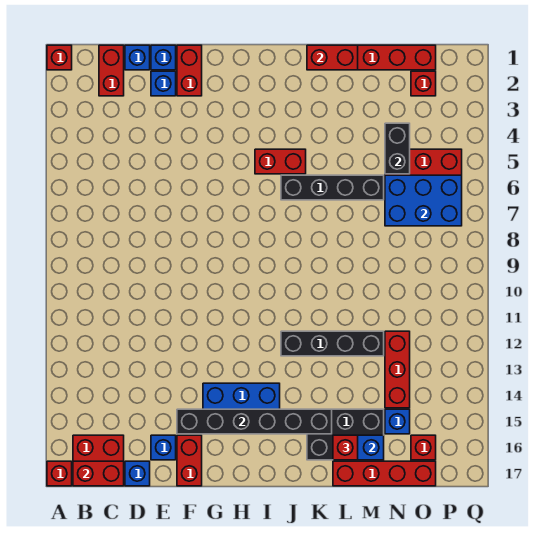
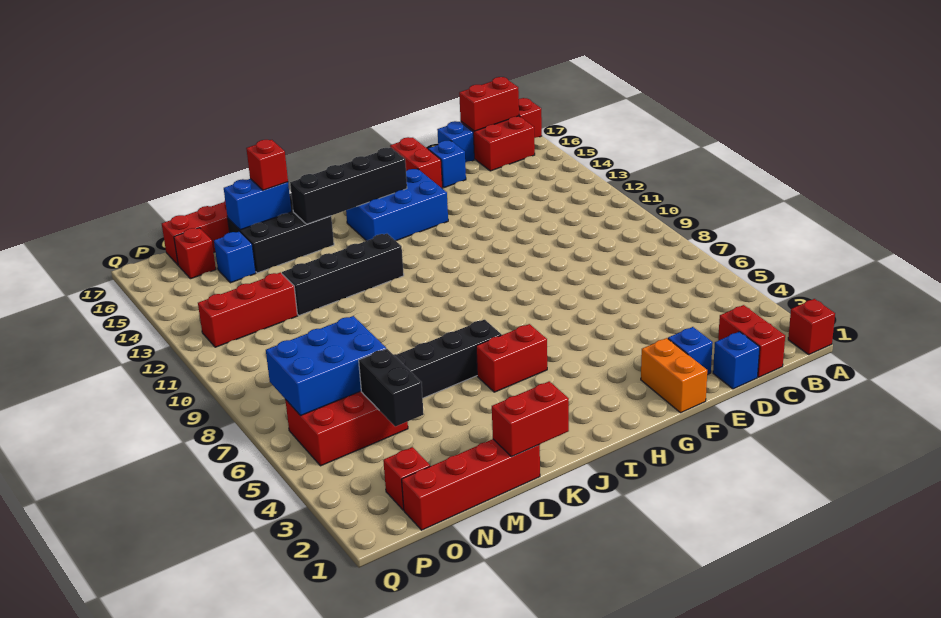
blue brick E1 level 1 -> none
red brick F1:F2 level 1 -> orange brick F1:F2 level 1
black brick F15:K15 level 2 -> black brick H15:K15 level 2
red brick N12:N14 level 1 -> red brick N12:P12 level 1

